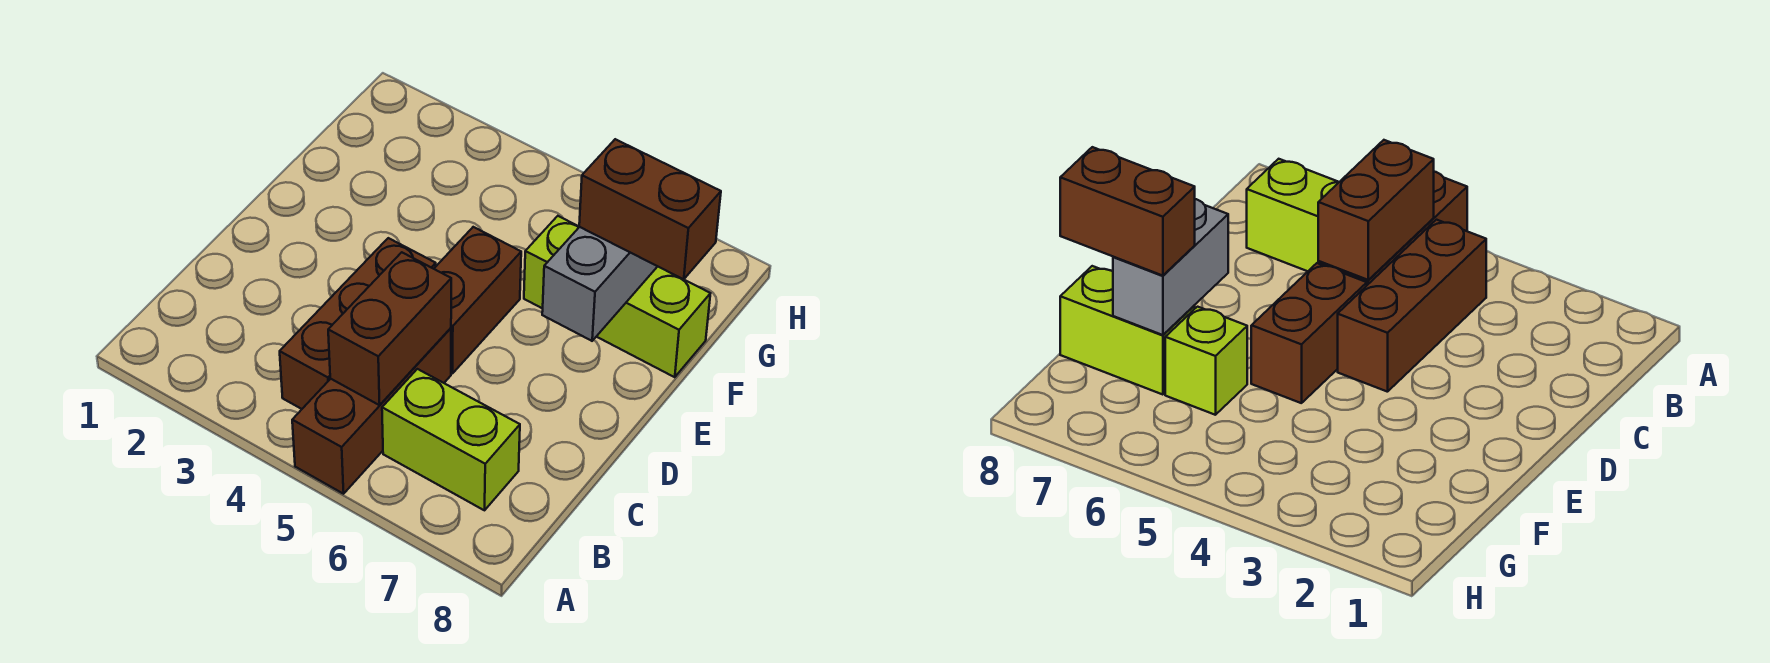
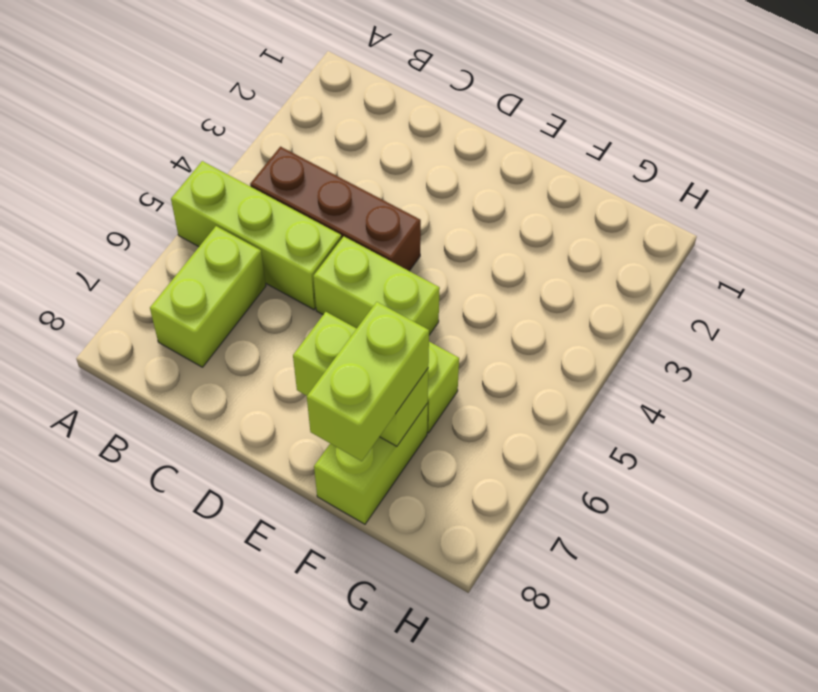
brown brick A5:C5 level 1 -> lime brick A5:C5 level 1
brown brick B5:C5 level 2 -> none
brown brick D5:E5 level 1 -> lime brick D5:E5 level 1
grey brick E7:F7 level 2 -> lime brick E7:F7 level 2
brown brick F7:F8 level 3 -> lime brick F7:F8 level 3

